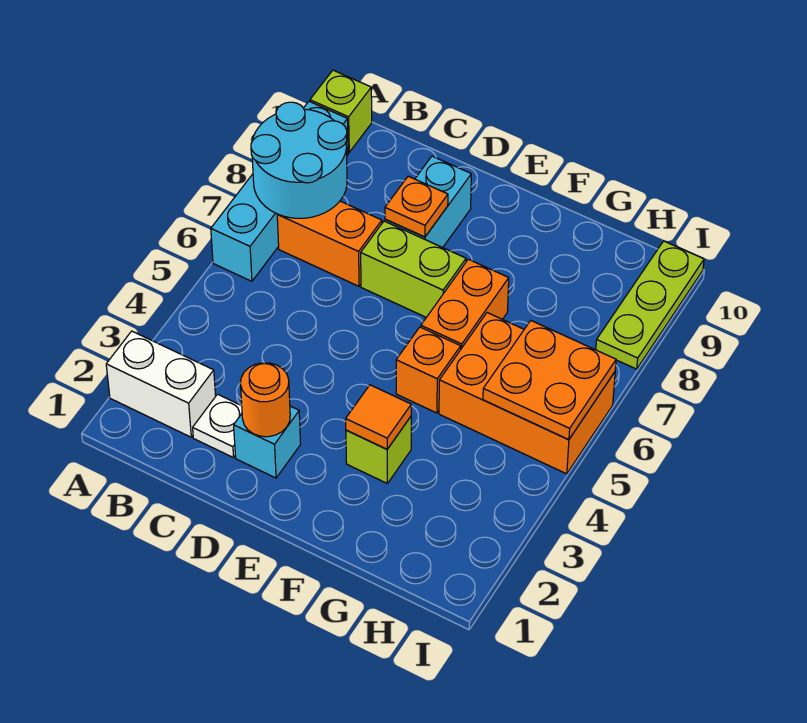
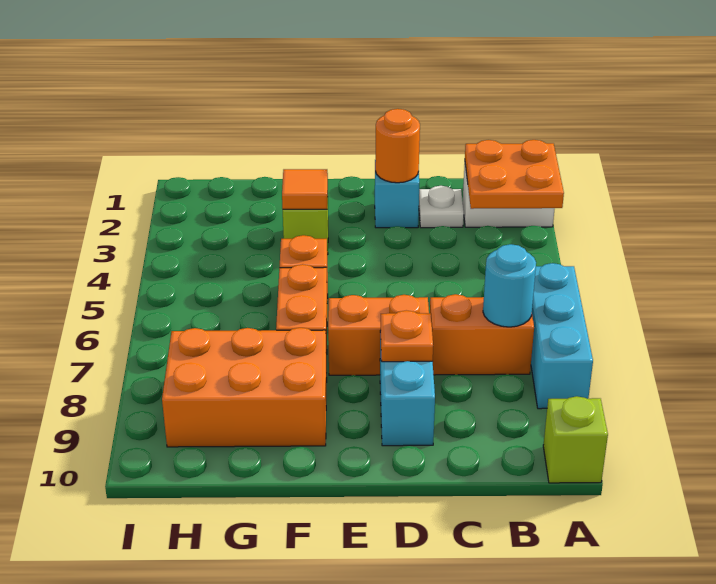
cyan brick A6:A9 level 1 -> cyan brick A6:A8 level 1
cyan round brick A7:B8 level 2 -> cyan round brick B7 level 2
lime brick D7:E7 level 1 -> orange brick D7:E7 level 1
orange brick G5:I6 level 1 -> orange brick F8:H9 level 1
orange plate H5:I6 level 2 -> orange plate A2:B3 level 2
lime plate I8:I10 level 1 -> none

